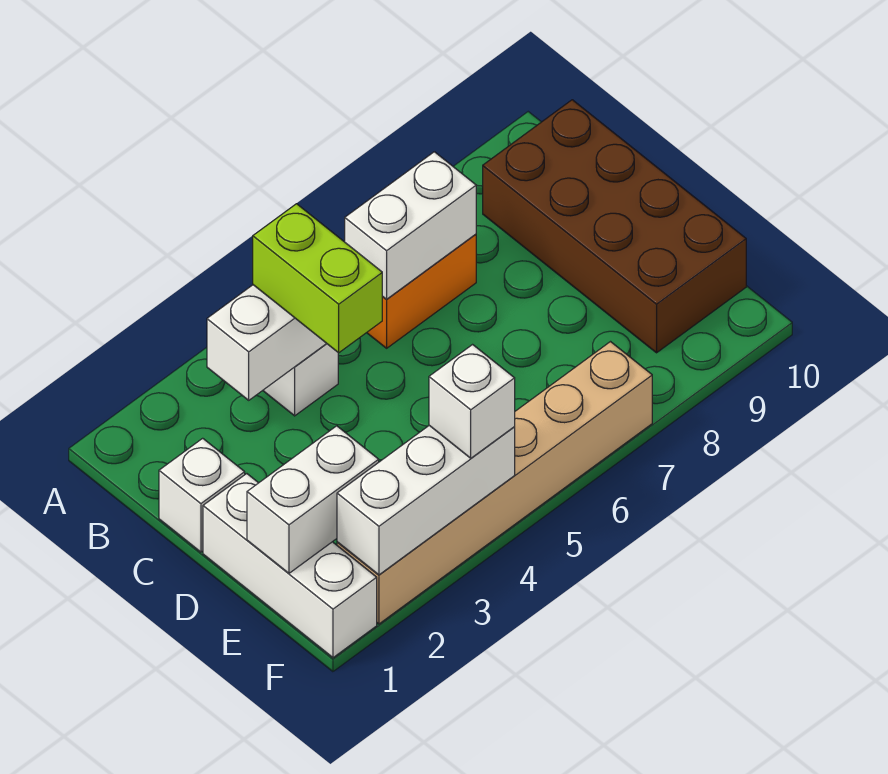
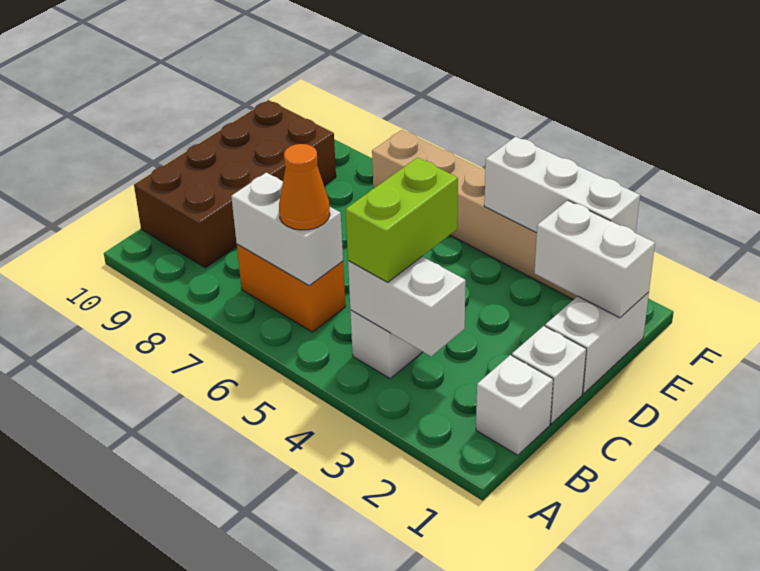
none -> orange cone B6 level 3
white brick D1:F1 level 1 -> white brick D1:E1 level 1
white brick F4 level 3 -> white brick B1 level 1

